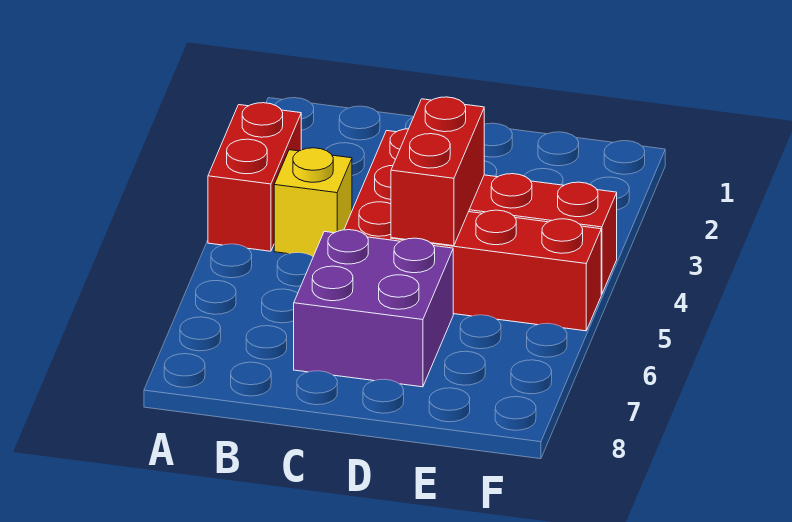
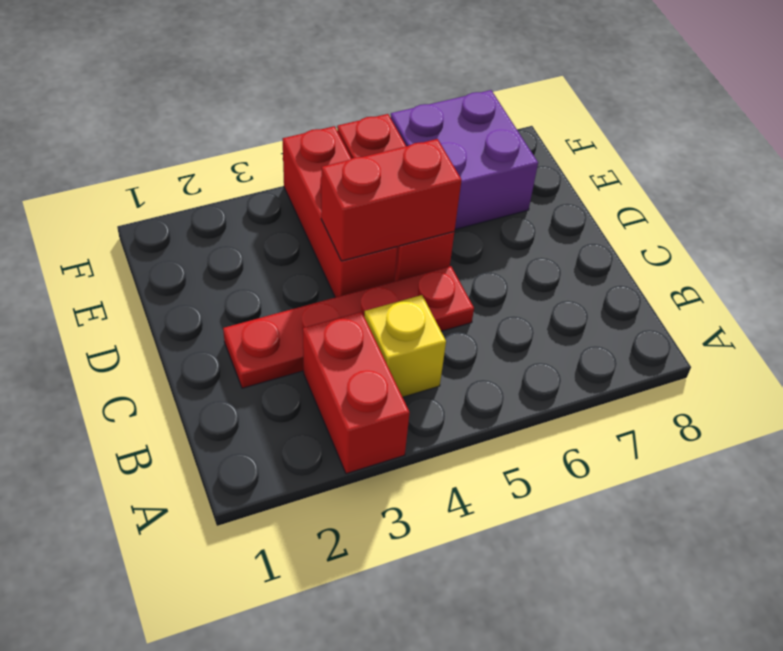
red brick A3:A4 level 1 -> red brick A3:B3 level 1
purple brick C6:D7 level 1 -> purple brick E6:F7 level 1

